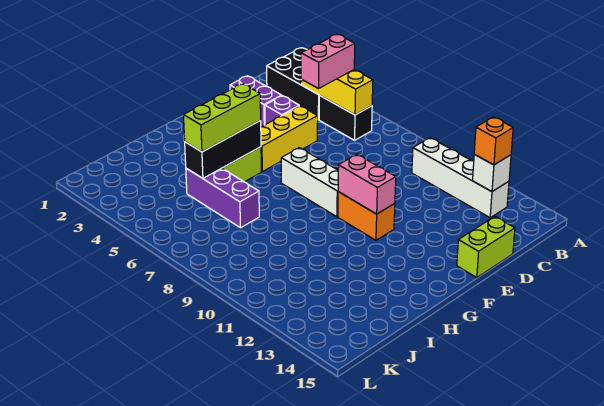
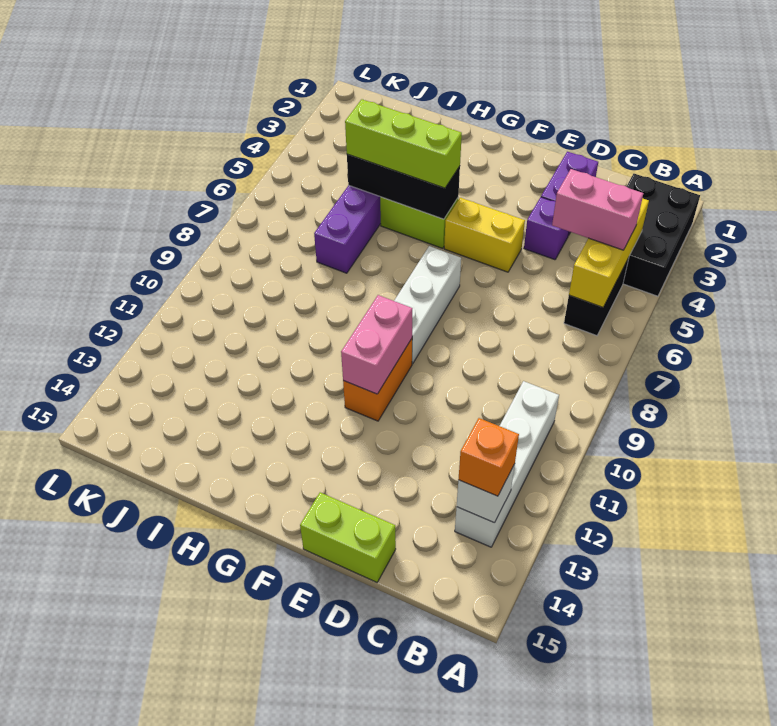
yellow brick D5:F5 level 1 -> yellow brick E5:F5 level 1

